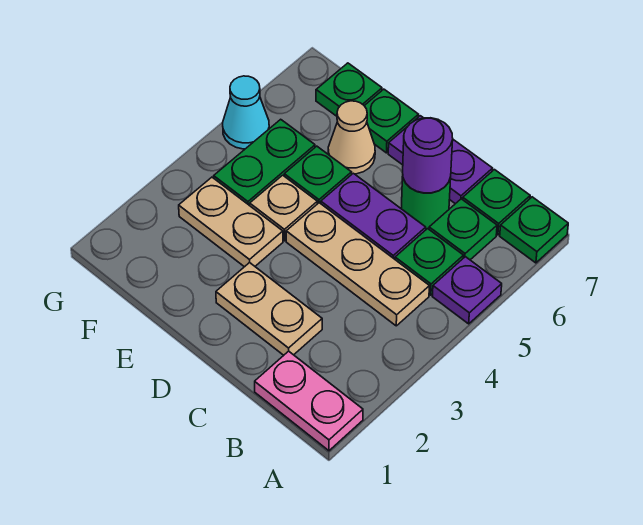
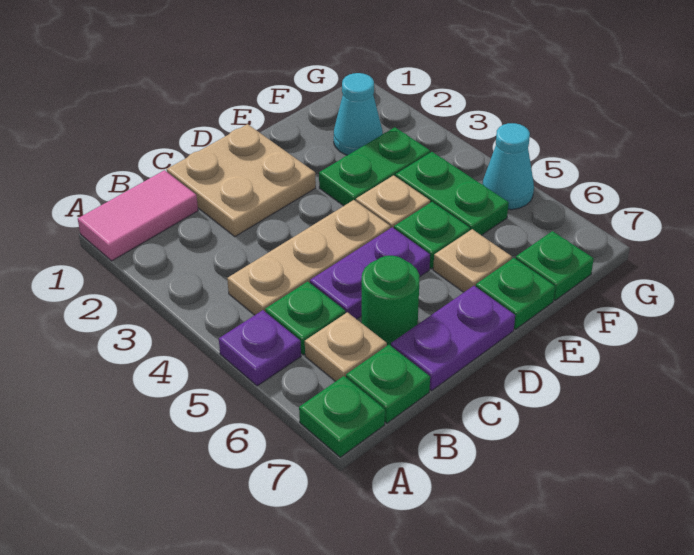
pink plate A1:B1 level 1 -> pink tile A1:B1 level 1
green plate B6 level 1 -> tan plate B6 level 1
tan plate C2:D2 level 1 -> tan plate C1:D2 level 1
purple round brick C6 level 2 -> none
tan plate E3:F3 level 1 -> green plate E3:F3 level 1
tan cone E6 level 1 -> tan plate E6 level 1
none -> cyan cone F2 level 1

